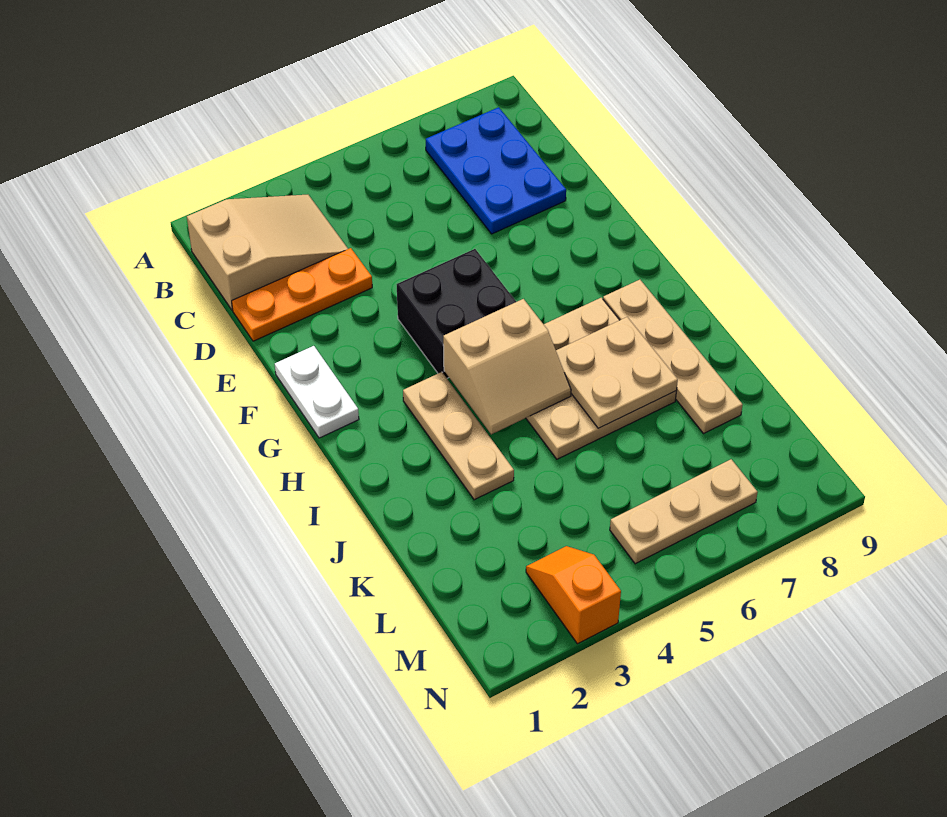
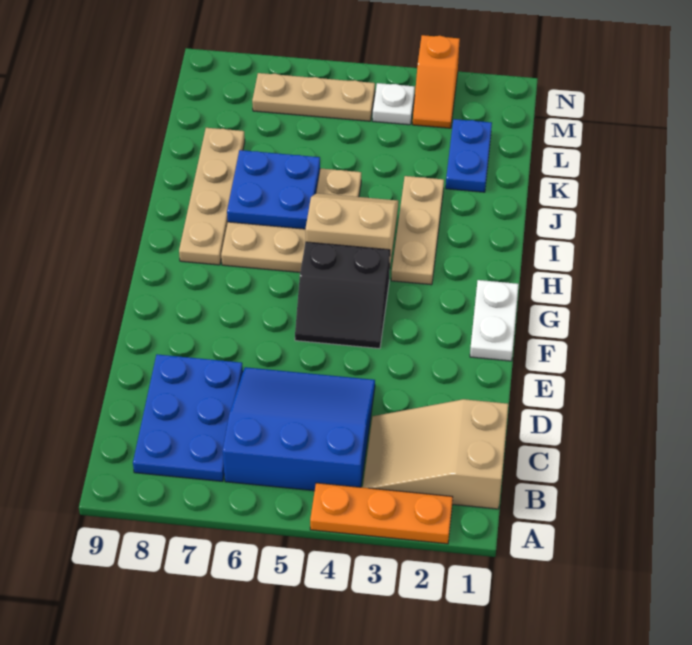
none -> blue slope B4:D6 level 1 top B
orange plate D1:D3 level 1 -> orange plate A2:A4 level 1
black brick F4:G5 level 1 -> black slope F4:G5 level 1 top G
tan plate I6:J7 level 2 -> blue plate I6:J7 level 2
none -> blue plate K2:L2 level 1
none -> white plate M4 level 1

